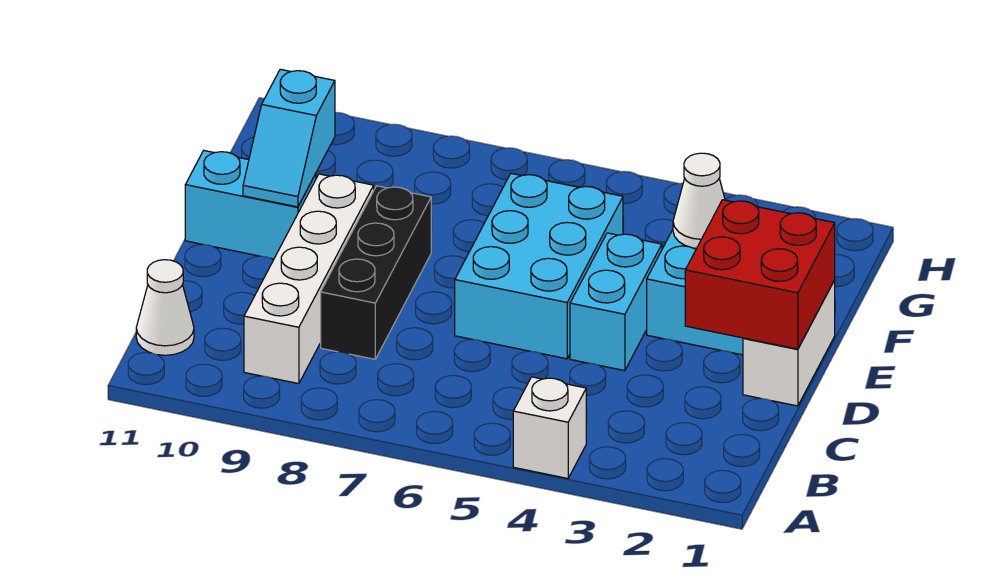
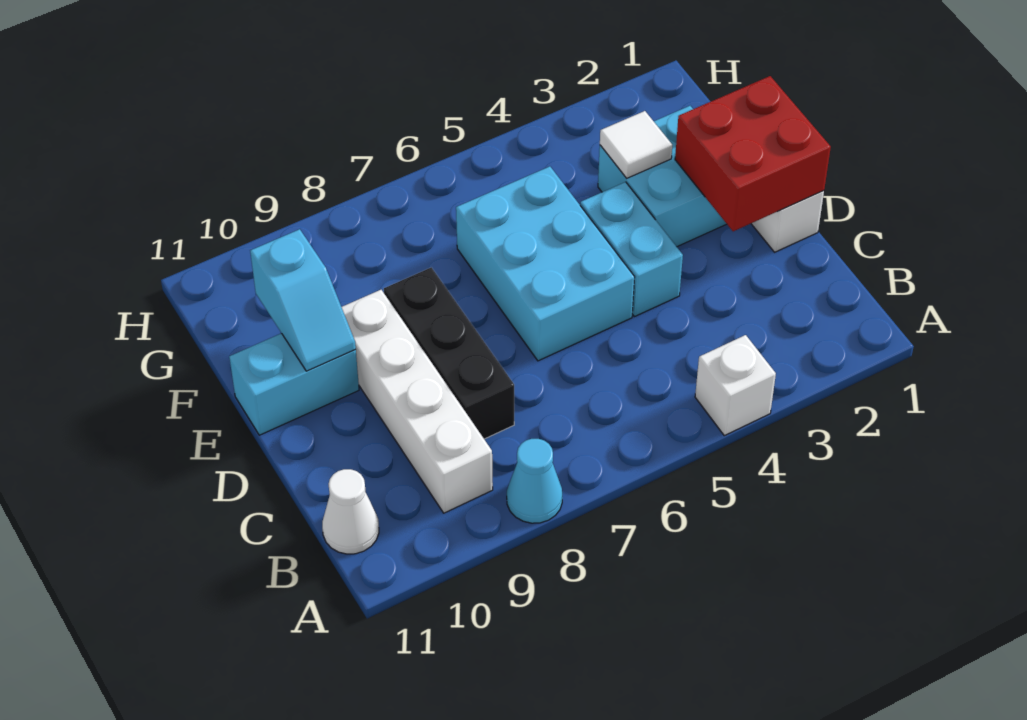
none -> cyan cone A8 level 1
white cone F3 level 2 -> white tile F3 level 2

